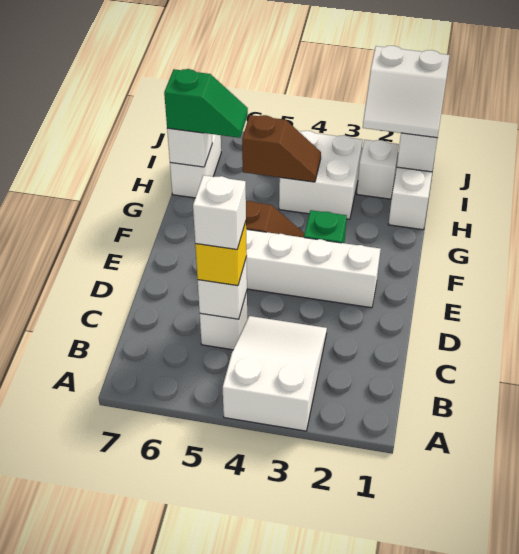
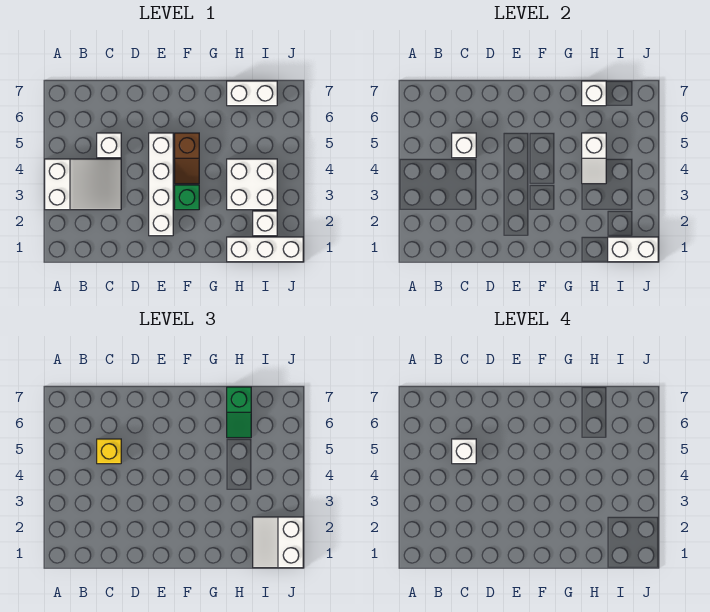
brown slope H4:H5 level 2 top 5 -> white slope H4:H5 level 2 top 5

